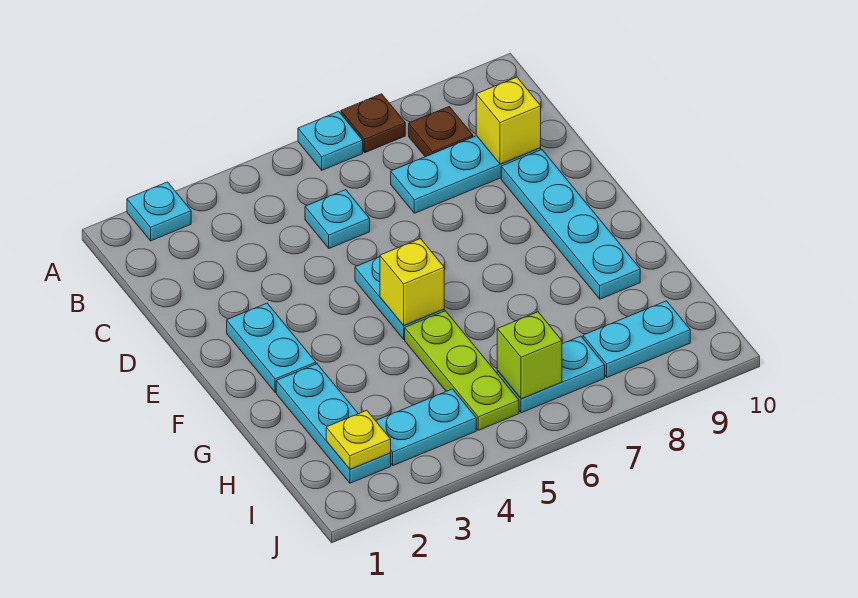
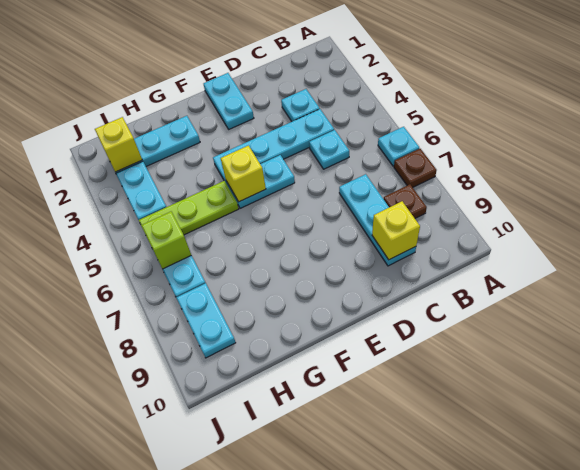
cyan plate A2 level 1 -> cyan plate C3 level 1
cyan plate D9:G9 level 1 -> cyan plate C4:F4 level 1
cyan plate E2:F2 level 1 -> cyan plate E1:E2 level 1
yellow plate I2 level 2 -> yellow brick I2 level 2

